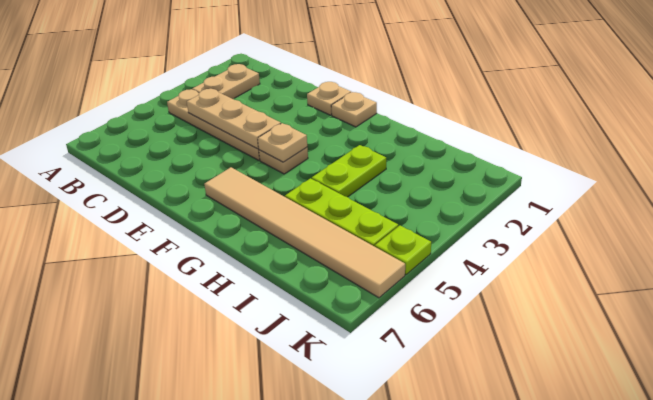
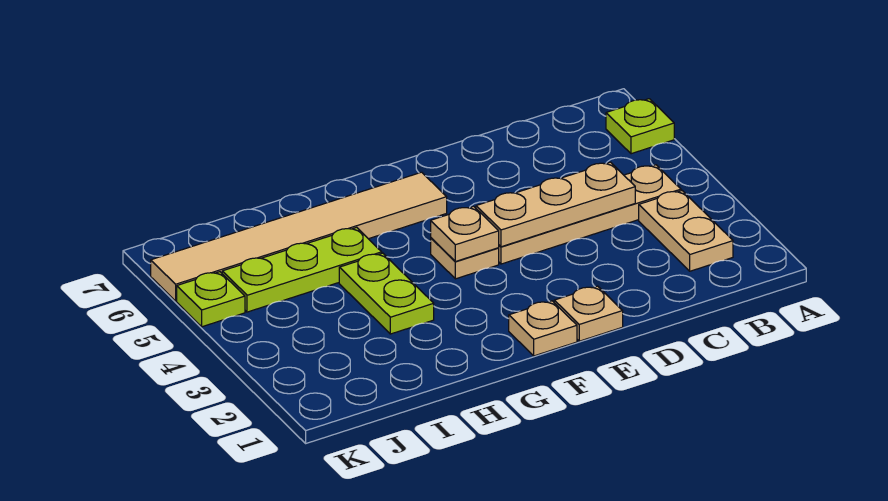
none -> lime plate A6 level 1

